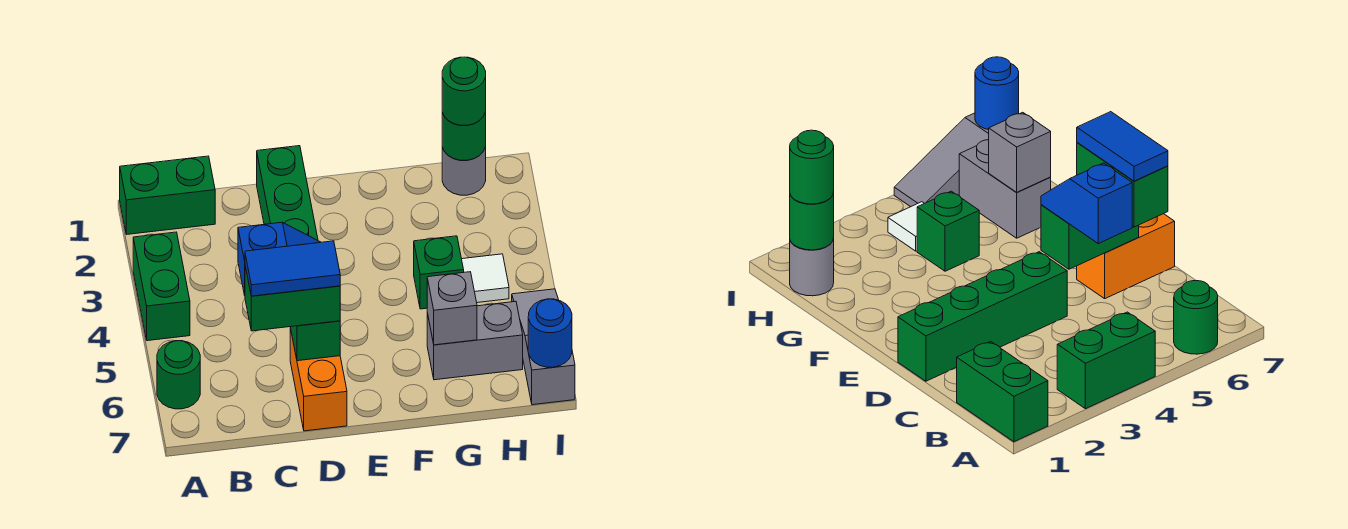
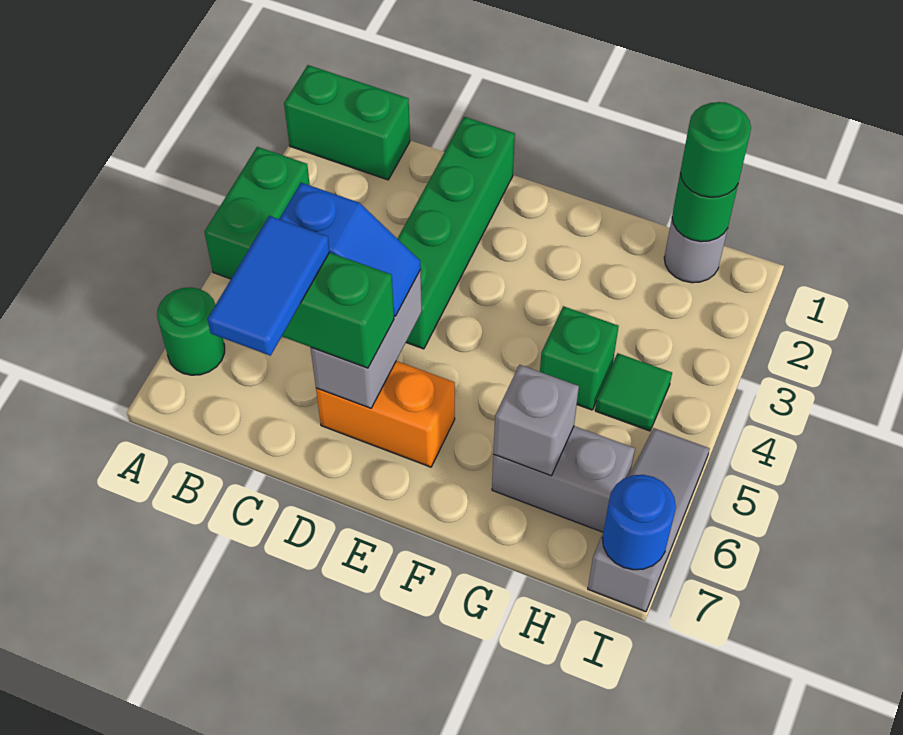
blue tile C6:D6 level 4 -> blue tile C6:C7 level 4
green brick D5:D6 level 2 -> grey brick D5:D6 level 2
orange brick D6:D7 level 1 -> orange brick D6:E6 level 1
white tile H4 level 1 -> green tile H4 level 1

